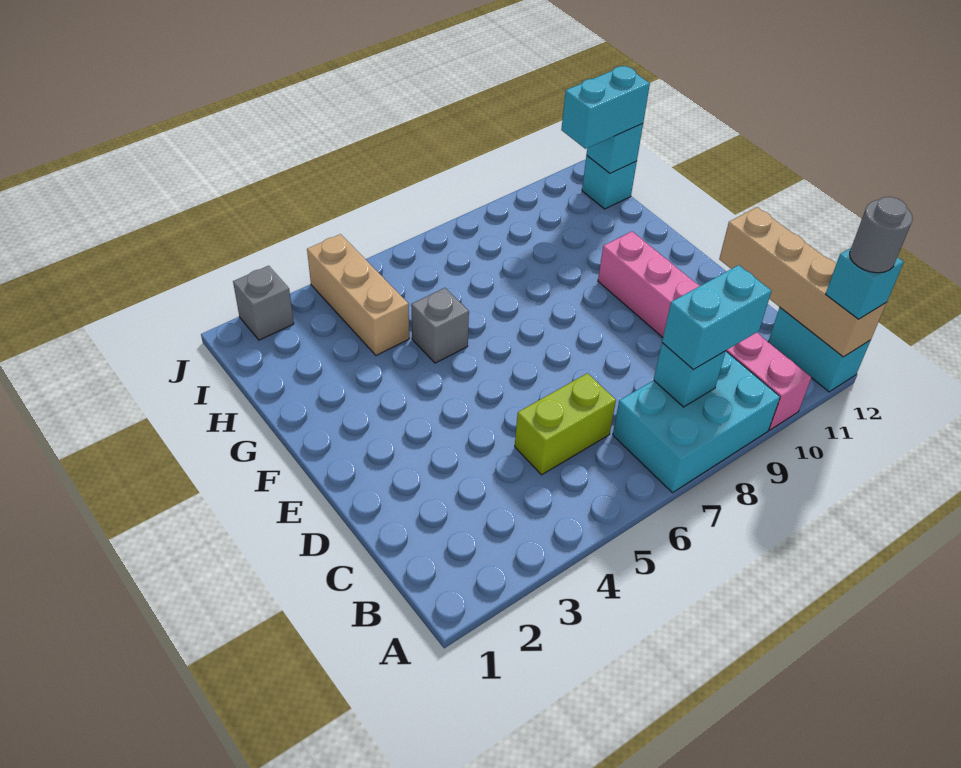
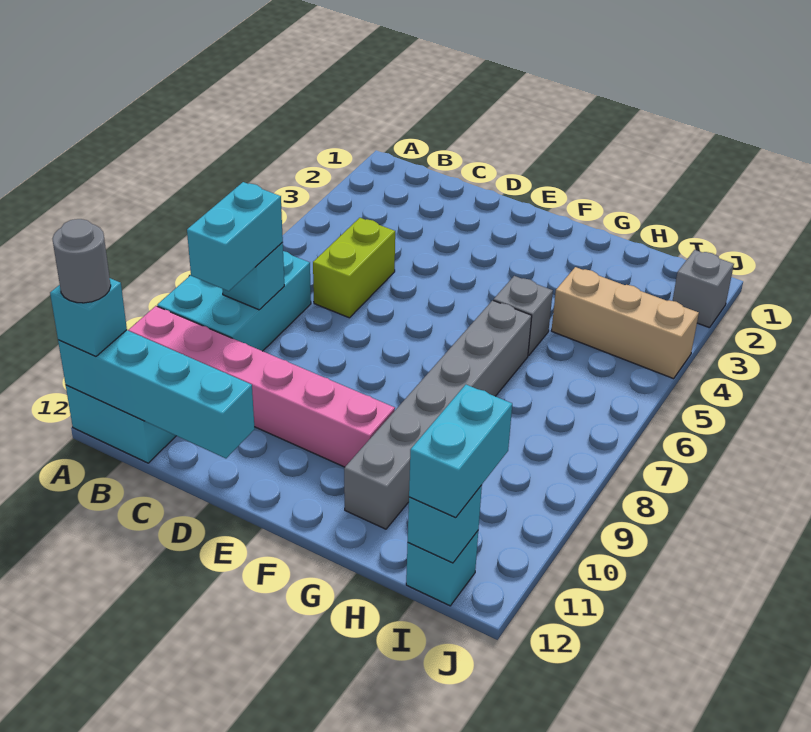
tan brick A12:D12 level 2 -> cyan brick A12:D12 level 2
none -> grey brick G6:G11 level 1

